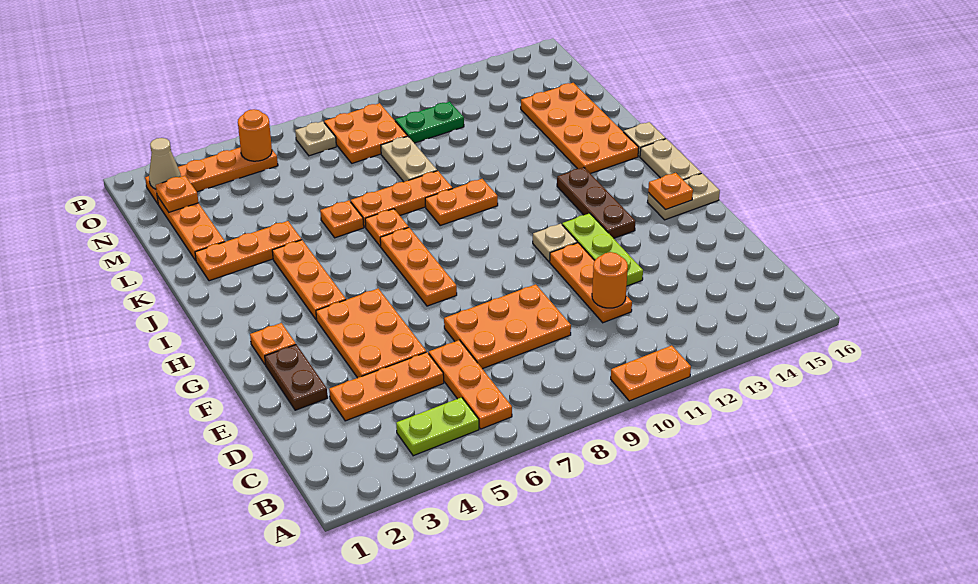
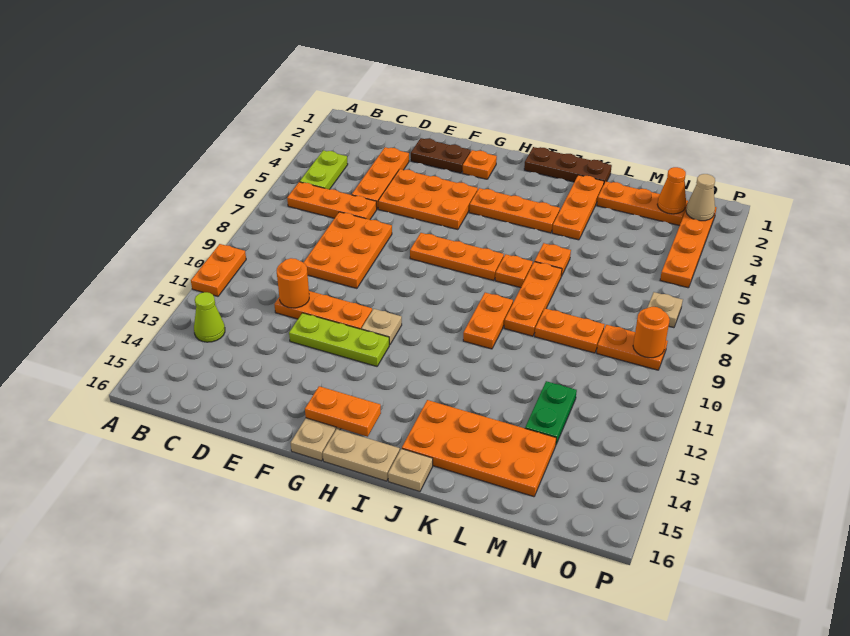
none -> lime cone B13 level 1
brown plate G13:I13 level 1 -> brown plate I1:K1 level 1
orange plate G15 level 2 -> orange plate G15:H15 level 2
tan plate L9:M9 level 1 -> orange plate L9:M9 level 1
orange plate N2 level 2 -> orange cone N2 level 2
orange plate N8:O9 level 1 -> orange plate N9:O9 level 1
green plate N10:N11 level 1 -> green plate M12:M13 level 1
orange round brick O5 level 2 -> orange round brick O9 level 2

